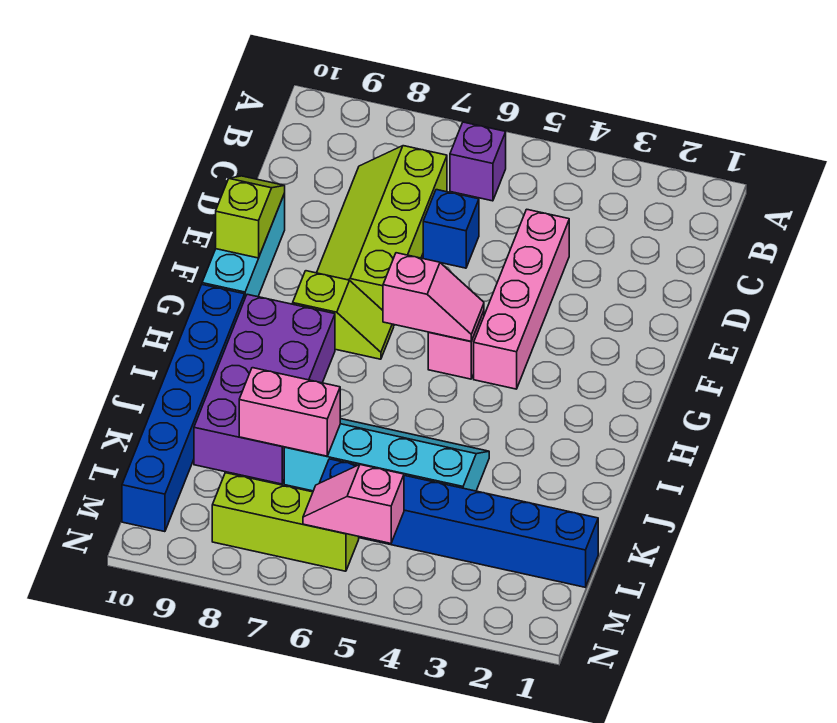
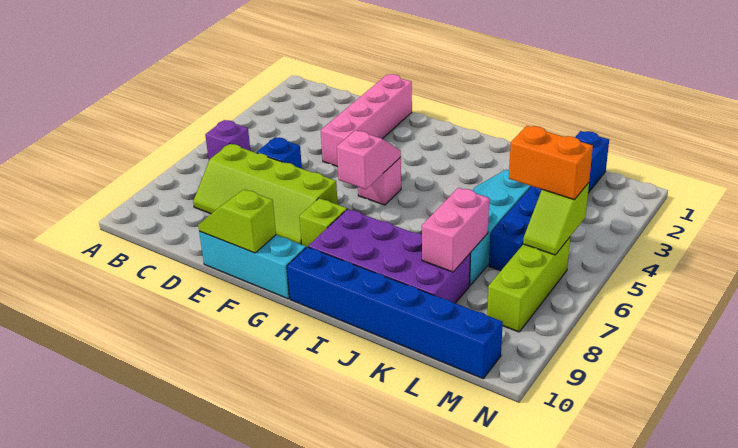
pink brick D4:G4 level 1 -> pink brick E1:E4 level 1
none -> orange brick L5:M5 level 3
pink slope M5:M6 level 2 top 5 -> lime slope M5:M6 level 2 top 5

